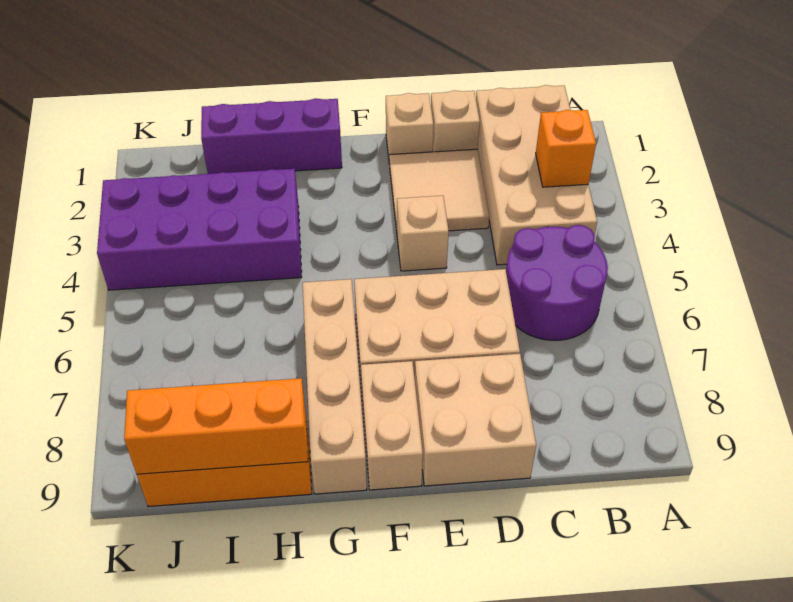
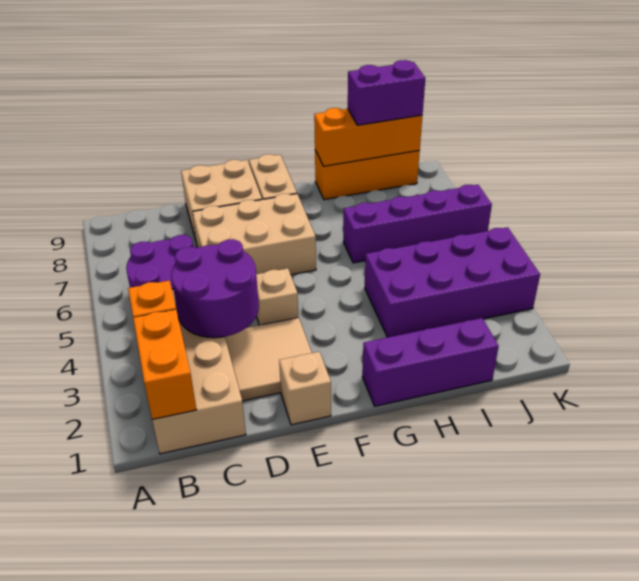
none -> orange brick B1:B2 level 2
none -> purple round brick C3:D4 level 2
tan brick D1 level 1 -> none
tan brick G6:G9 level 1 -> none
none -> purple brick H6:K6 level 1
none -> purple brick I9:J9 level 3

